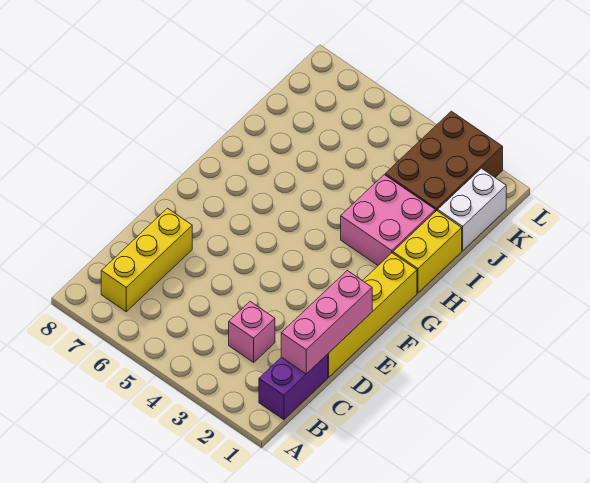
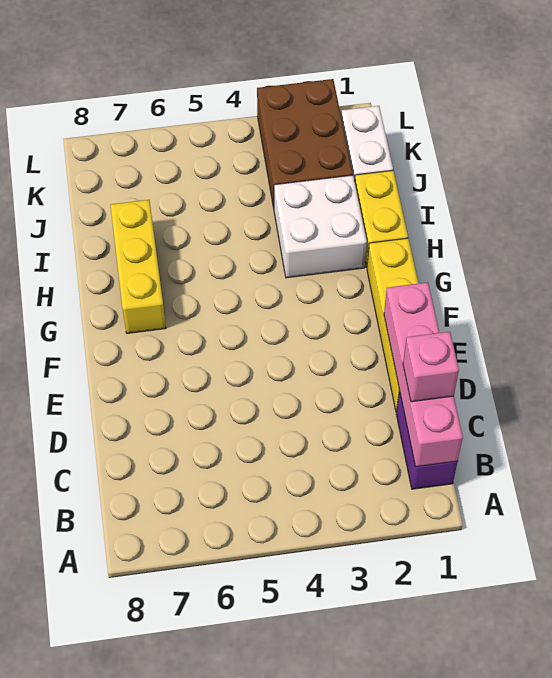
yellow brick B7:D7 level 1 -> yellow brick G7:I7 level 1
pink brick C1:E1 level 2 -> pink brick B1:E1 level 2
pink brick C3 level 1 -> pink brick C1 level 3
pink brick H2:I3 level 1 -> white brick H2:I3 level 1

